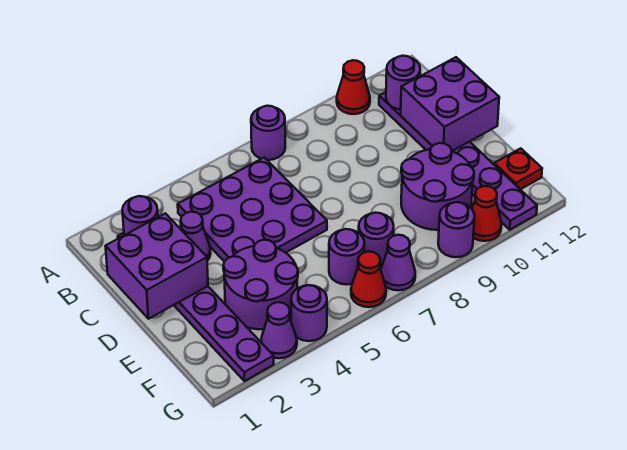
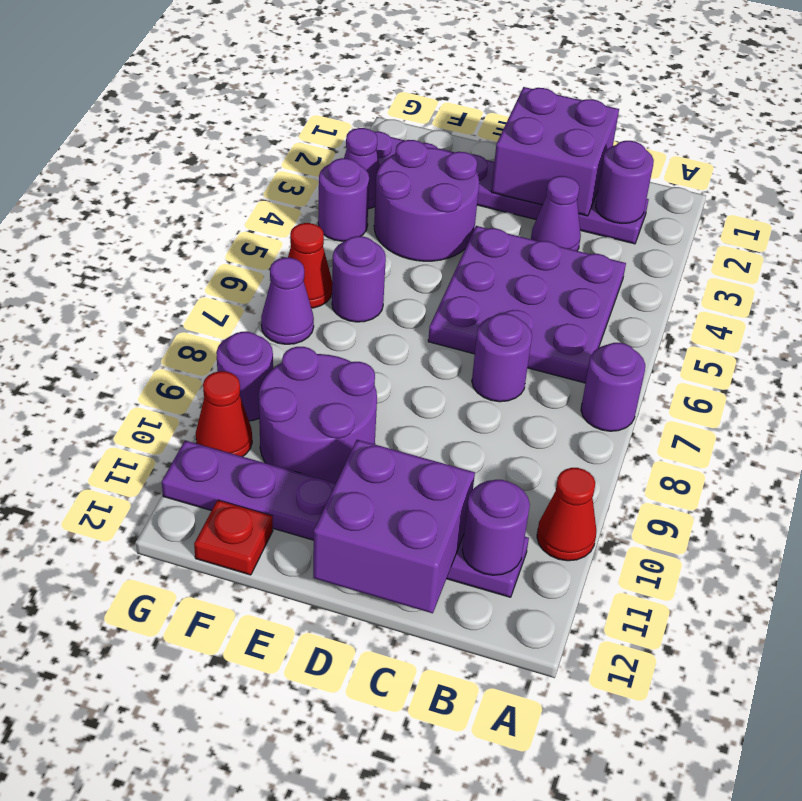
purple round brick F7 level 1 -> purple round brick C7 level 1

